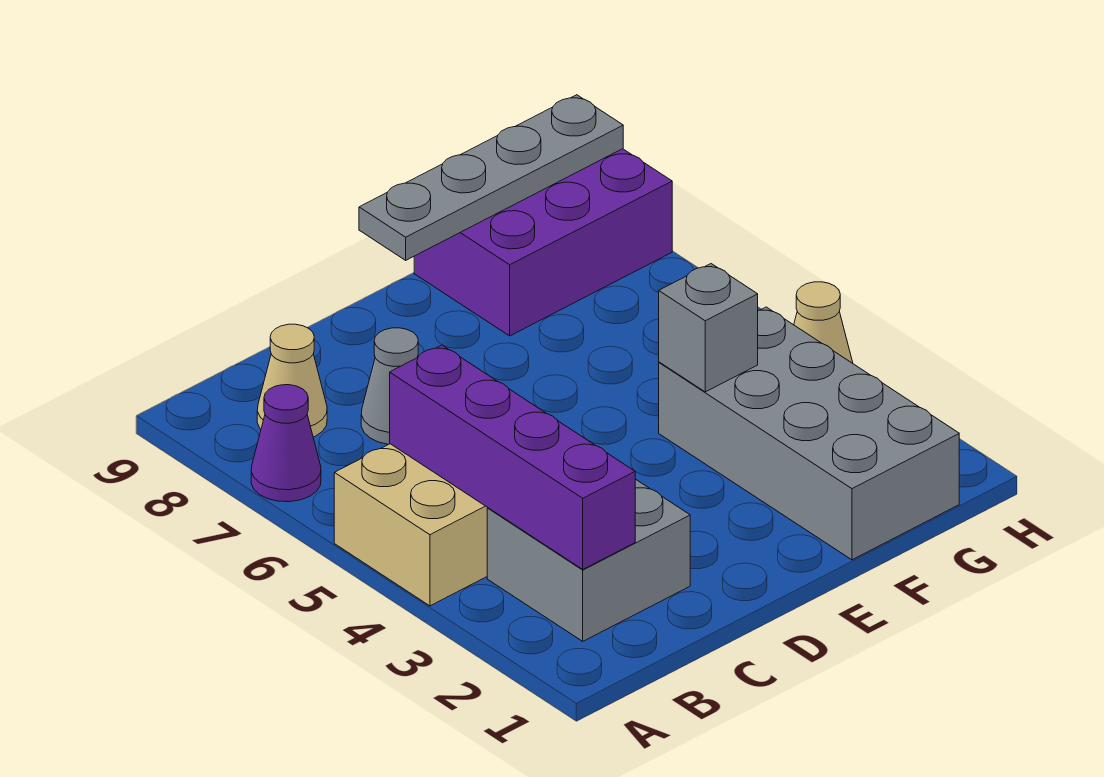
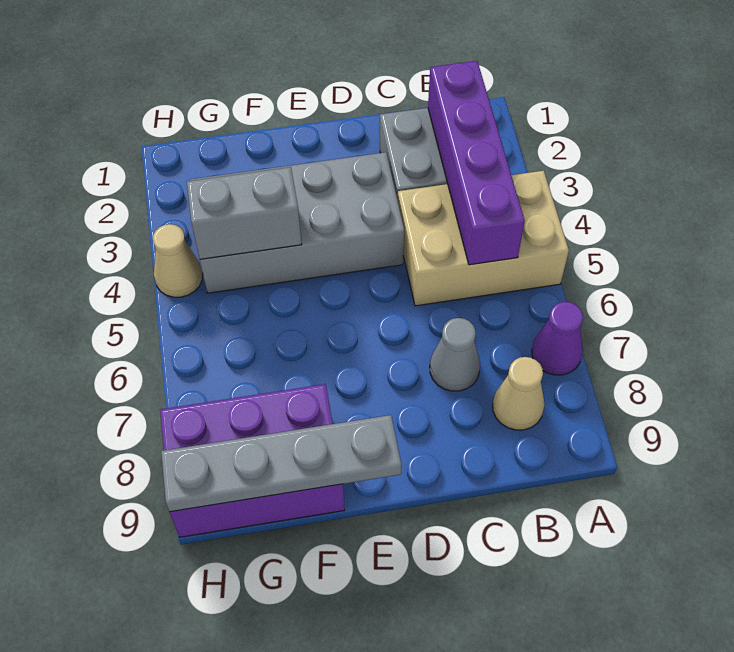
grey brick F1:G4 level 1 -> grey brick D3:G4 level 1
grey brick F4 level 2 -> grey brick F4:G4 level 2

